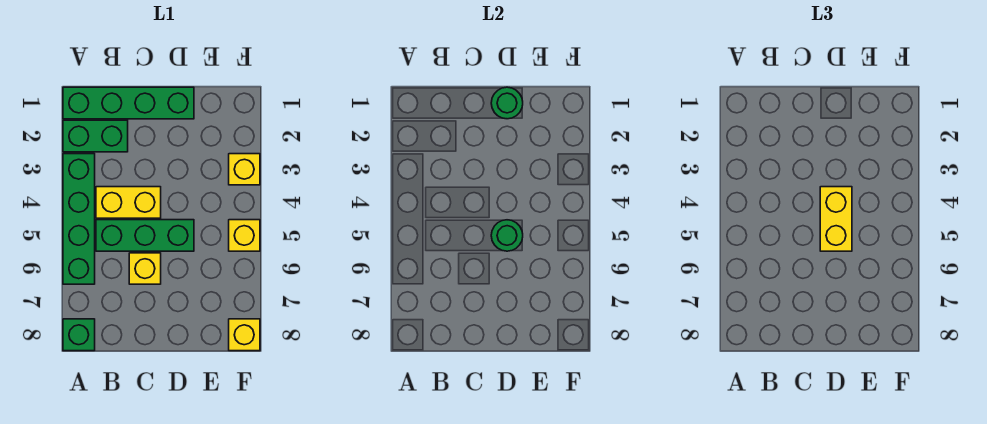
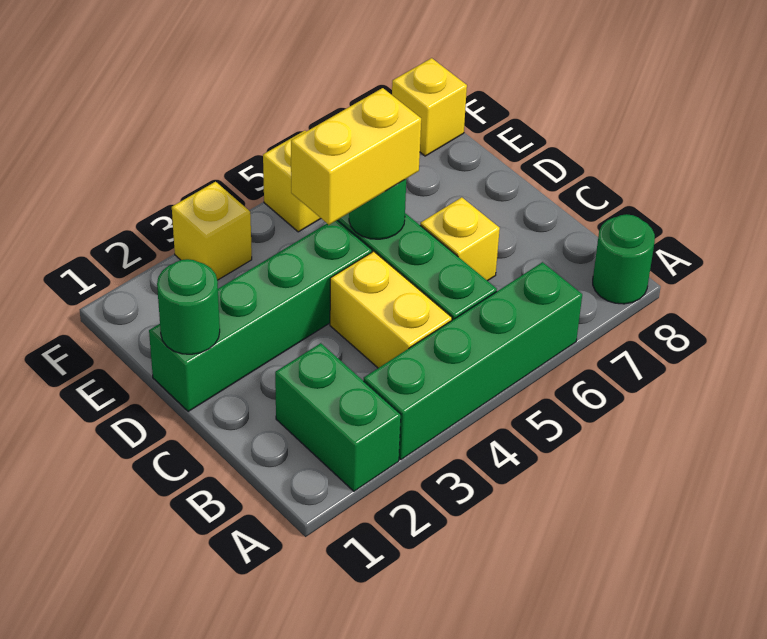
green brick A1:D1 level 1 -> green brick D1:D4 level 1
green brick A8 level 1 -> green round brick A8 level 1

